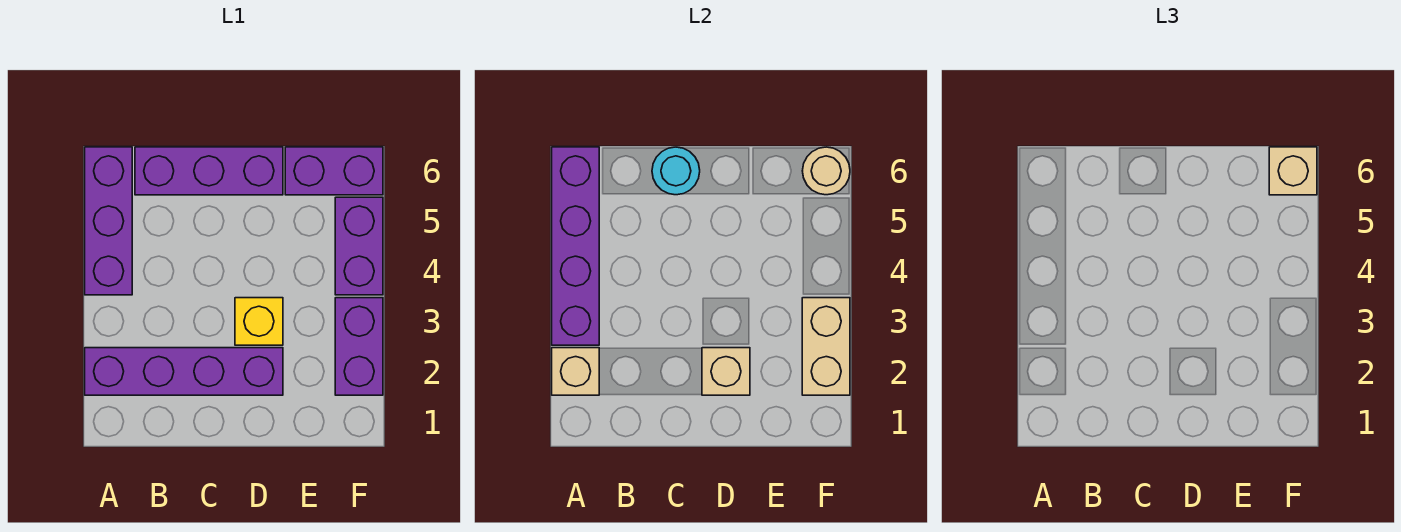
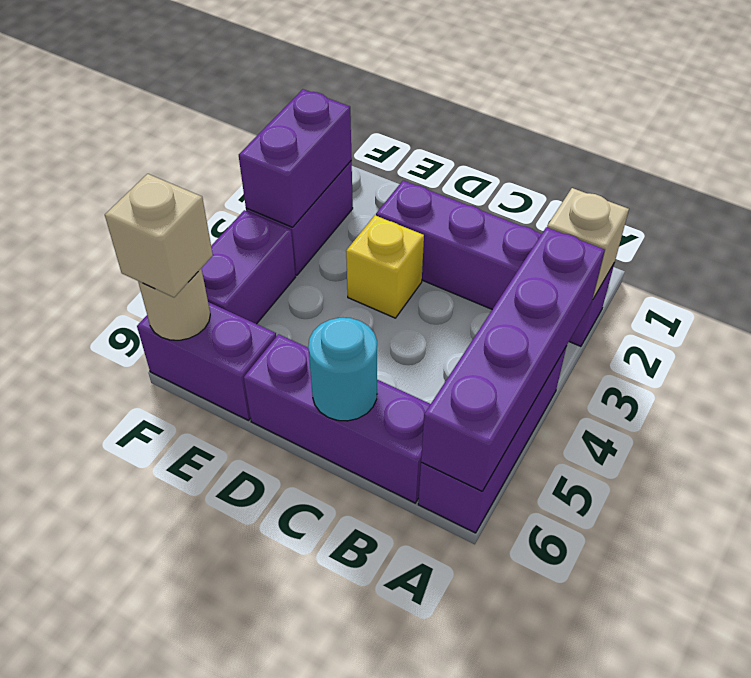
tan brick D2 level 2 -> none
tan brick F2:F3 level 2 -> purple brick F2:F3 level 2

